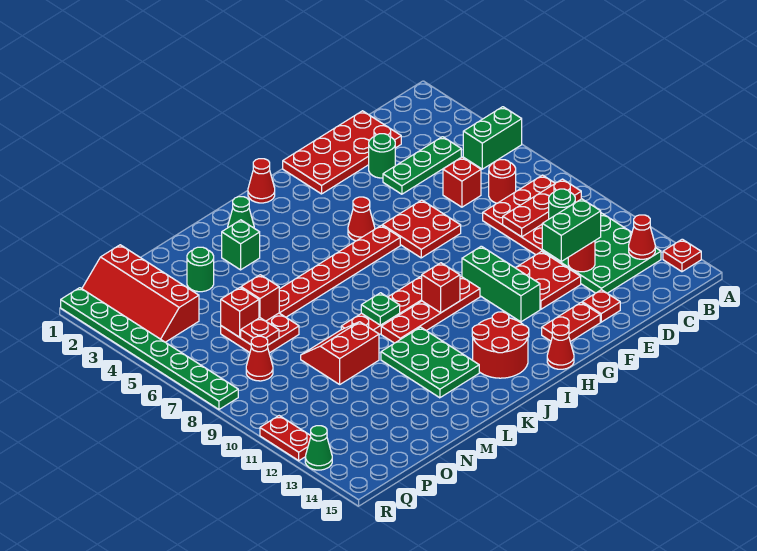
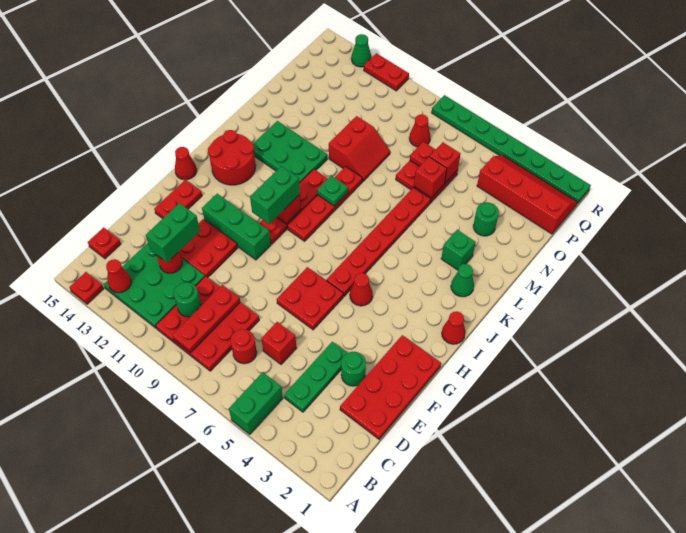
red plate E14 level 1 -> red plate C15 level 1
none -> green brick H10:I10 level 3

